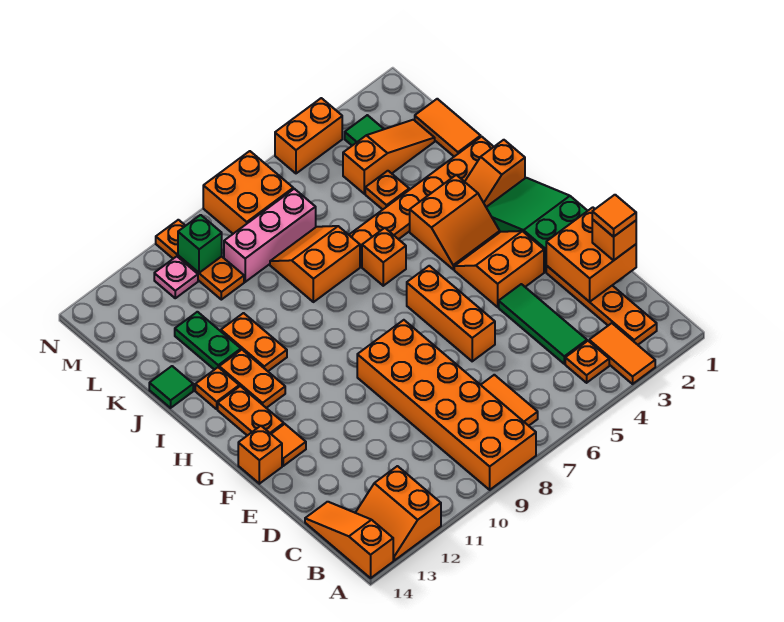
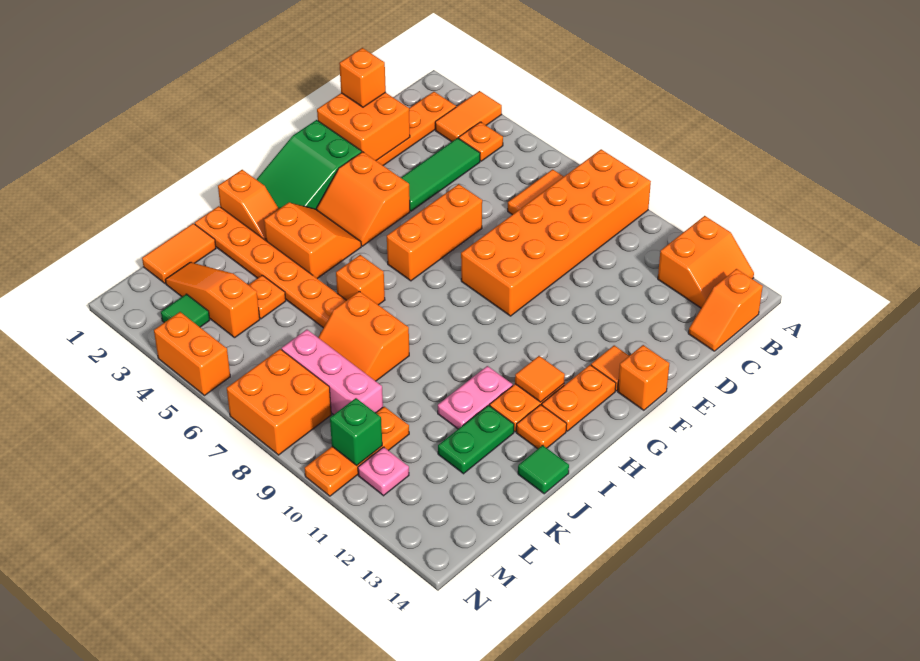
orange slope A14:C14 level 1 top A -> orange slope B14:C14 level 1 top B
orange tile D1 level 4 -> orange tile H12 level 2
orange plate I11:J11 level 1 -> pink plate I11:J11 level 1

